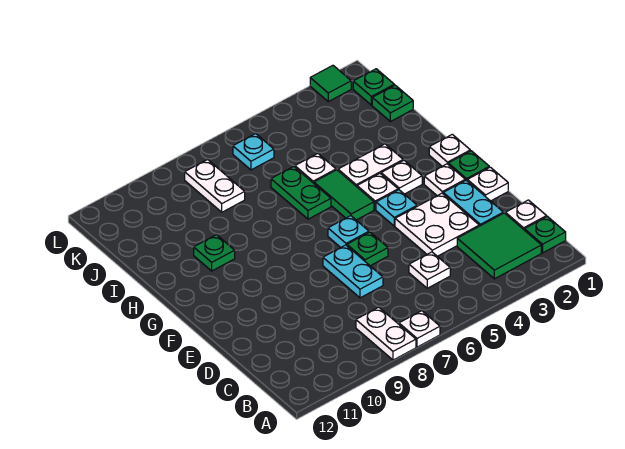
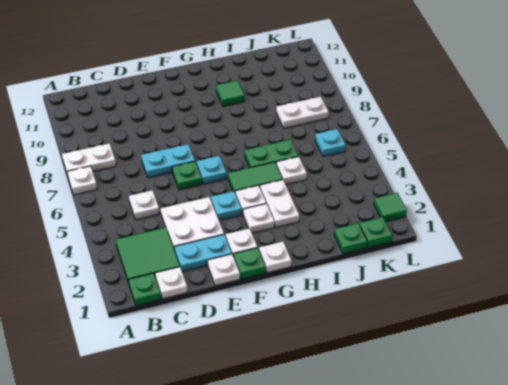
green plate H10 level 1 -> green tile H10 level 1

